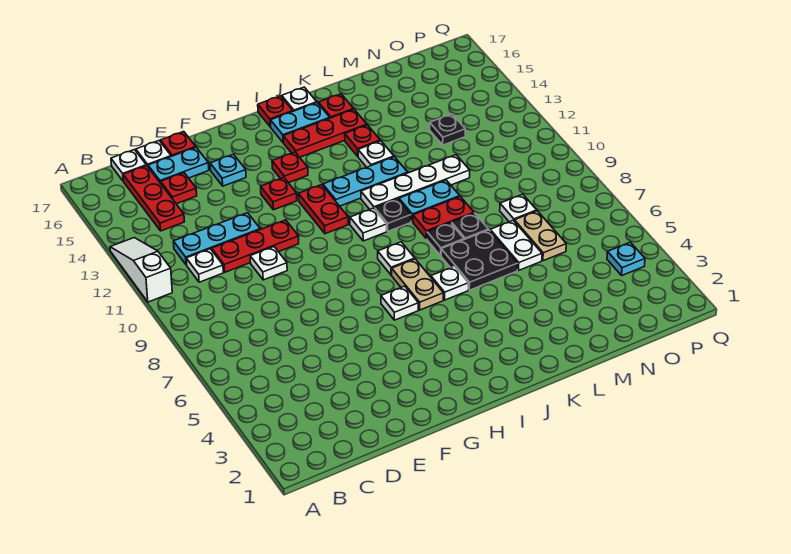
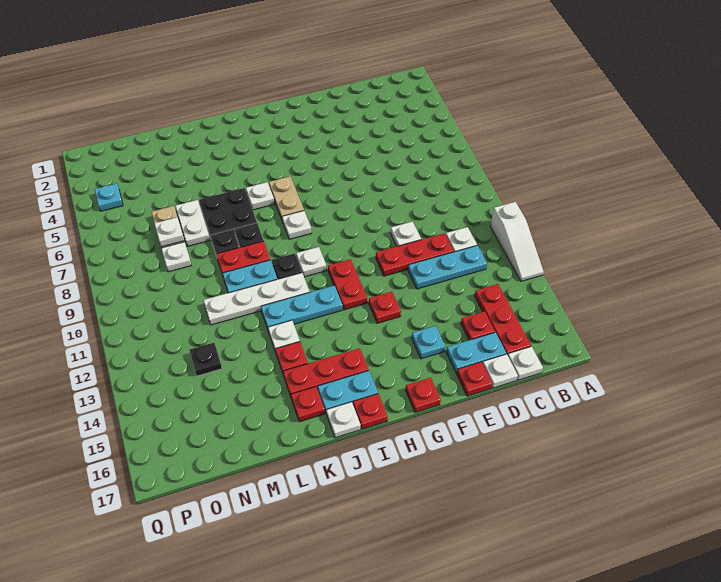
white plate H6 level 1 -> white plate N7 level 2
red plate H14 level 1 -> red plate G17 level 1

